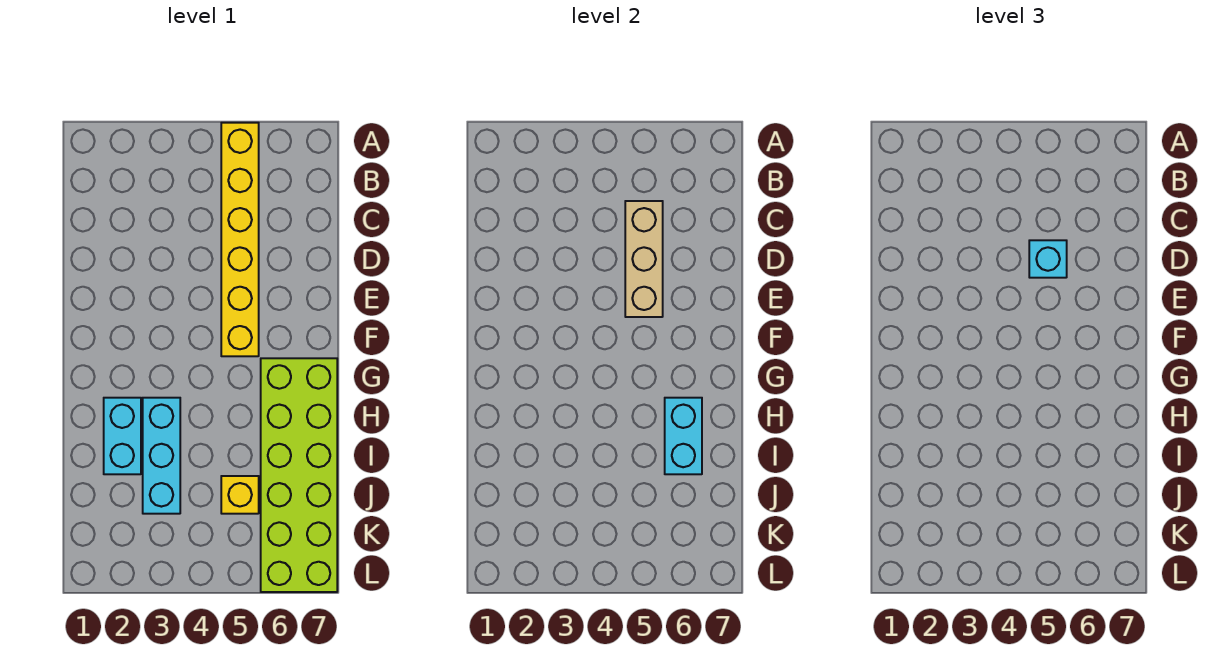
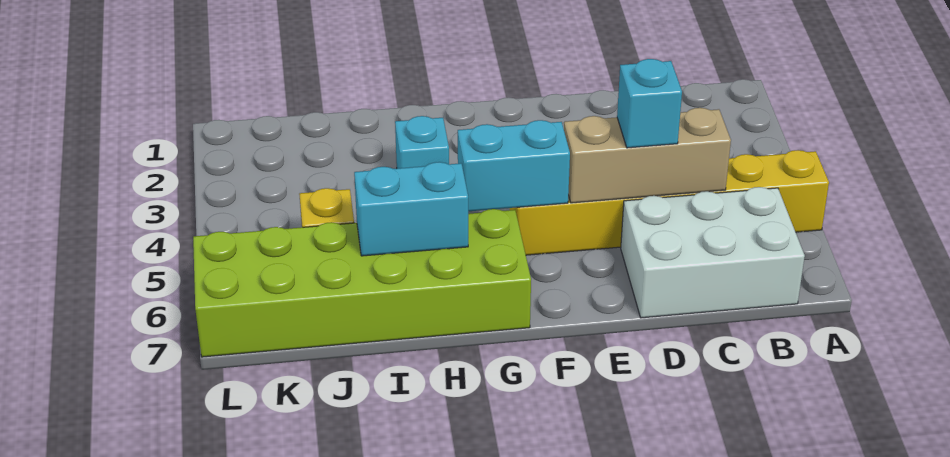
none -> white brick B6:D7 level 1
cyan brick H2:I2 level 1 -> cyan brick F5:G5 level 2
cyan brick H3:J3 level 1 -> cyan brick H3 level 1

